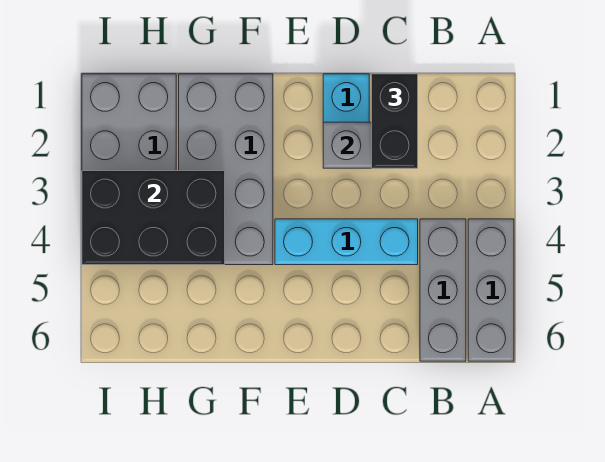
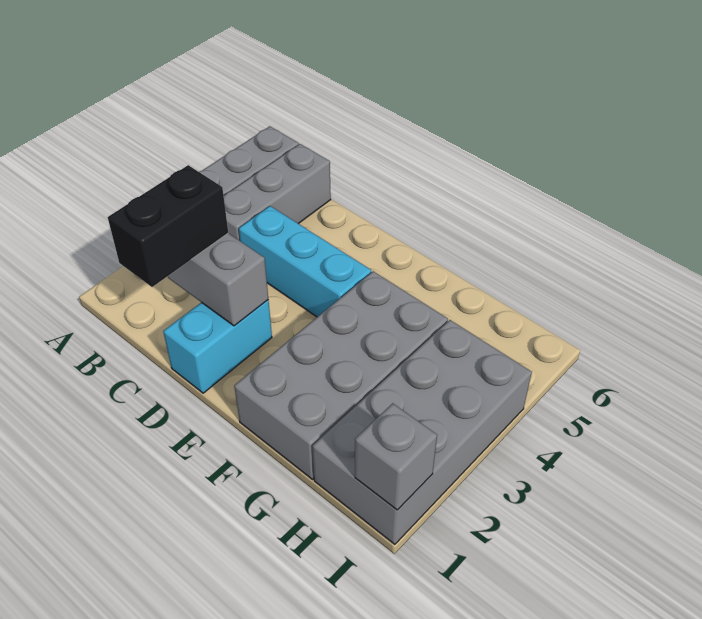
black brick G3:I4 level 2 -> none
none -> grey brick I1 level 2

